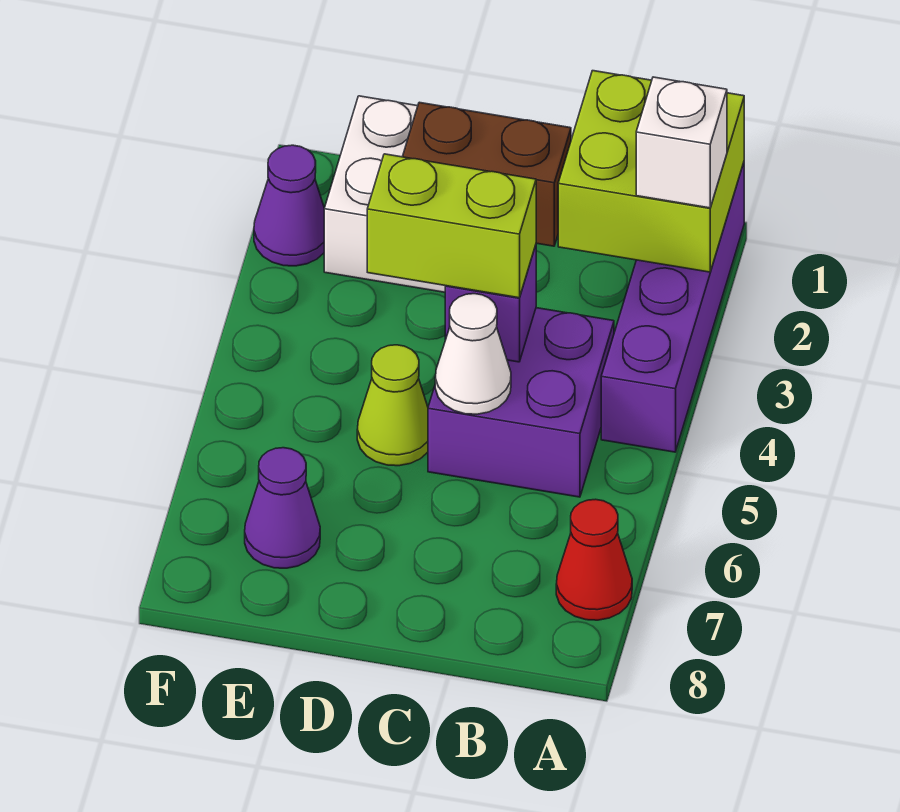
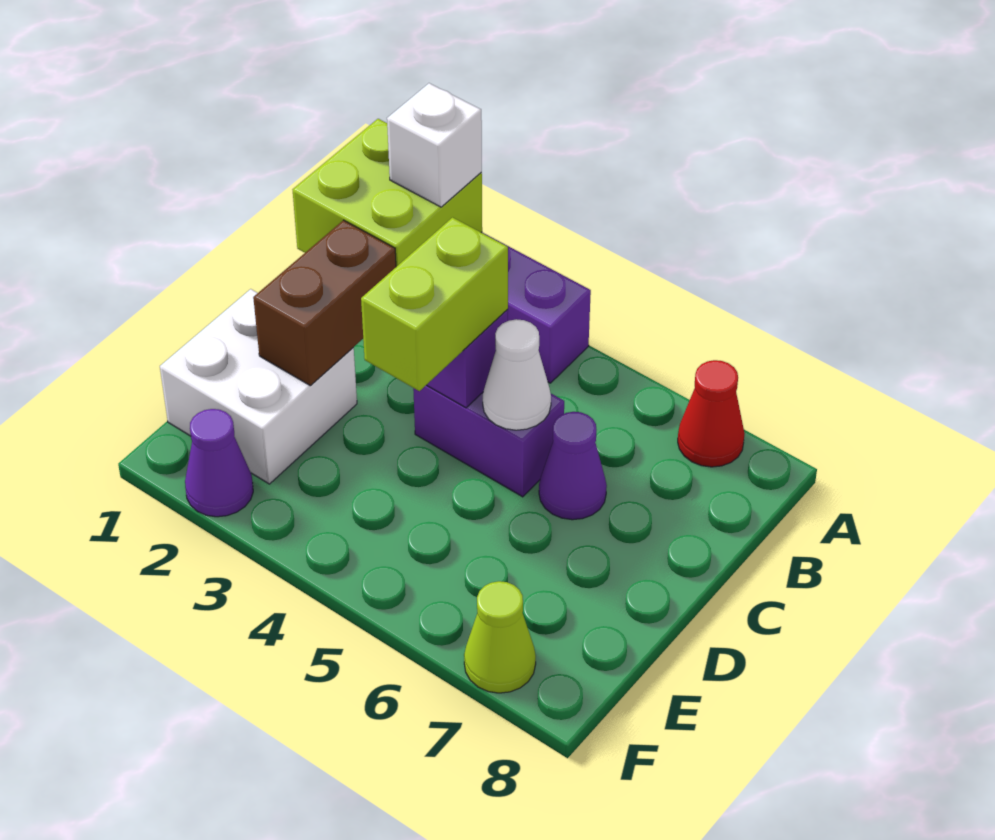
purple brick B4:C5 level 1 -> purple brick C4:C5 level 1
lime cone D5 level 1 -> lime cone F7 level 1
purple cone E7 level 1 -> purple cone C6 level 1

